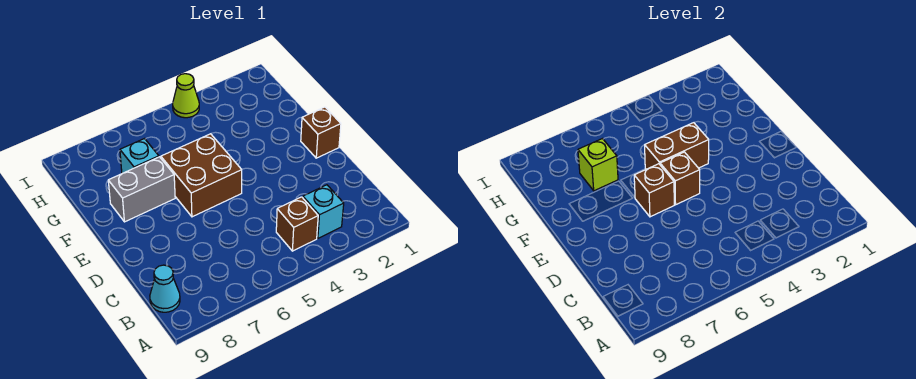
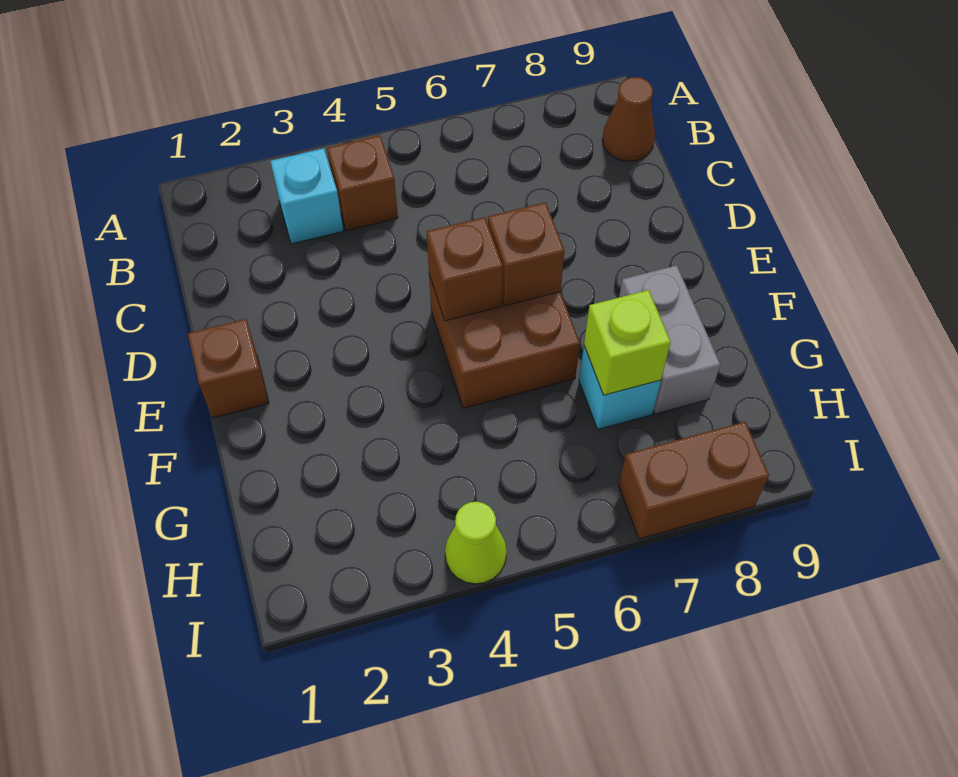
cyan cone B9 level 1 -> brown cone B9 level 1
brown brick F4:F5 level 2 -> brown brick I7:I8 level 1
grey brick F7:F8 level 1 -> grey brick F8:G8 level 1

